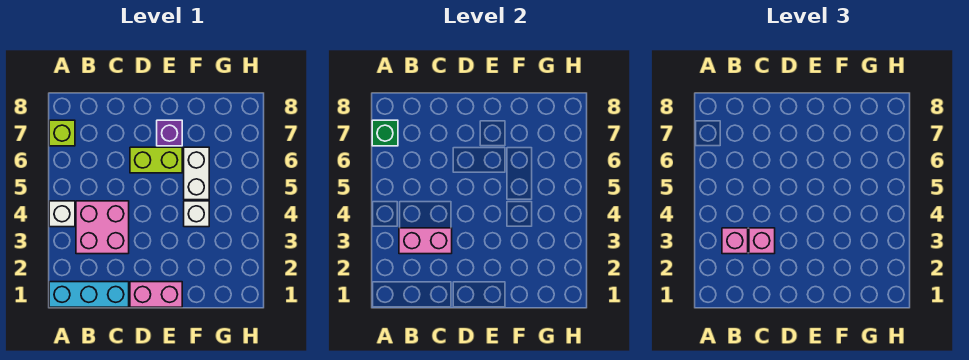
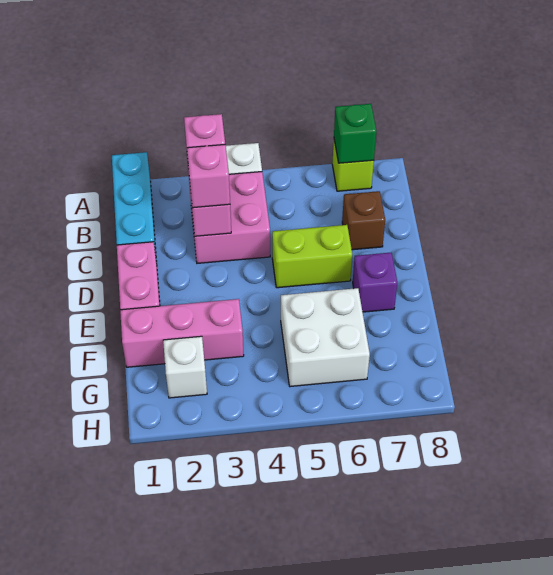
none -> brown brick C7 level 1
lime brick D6:E6 level 1 -> lime brick D5:D6 level 1
none -> pink brick F1:F3 level 1
white brick F4 level 1 -> white brick G2 level 1
white brick F5:F6 level 1 -> white brick F5:G6 level 1

